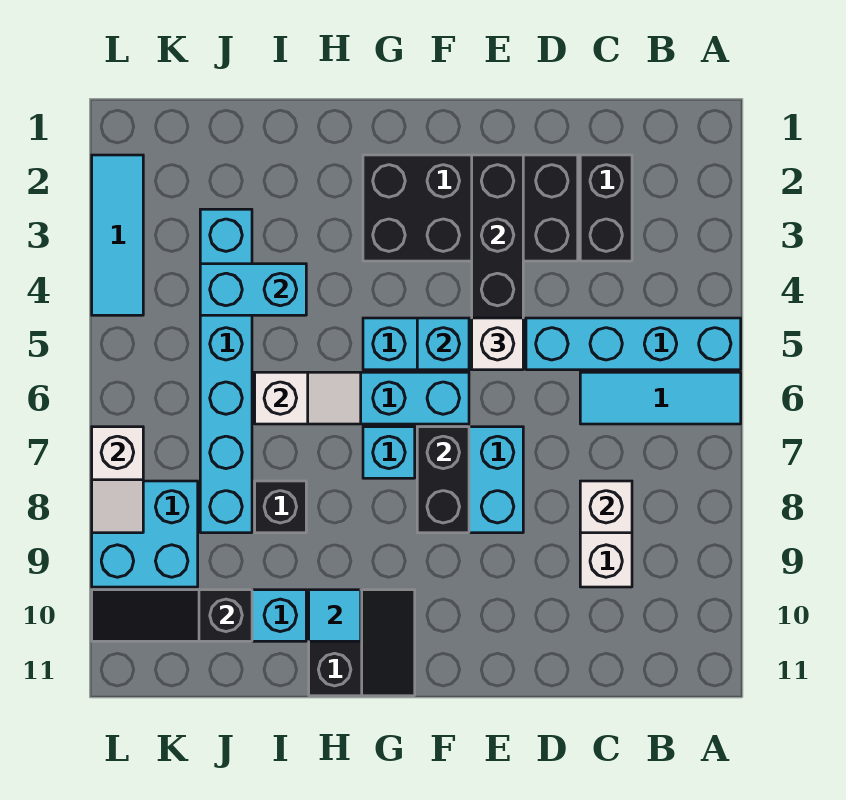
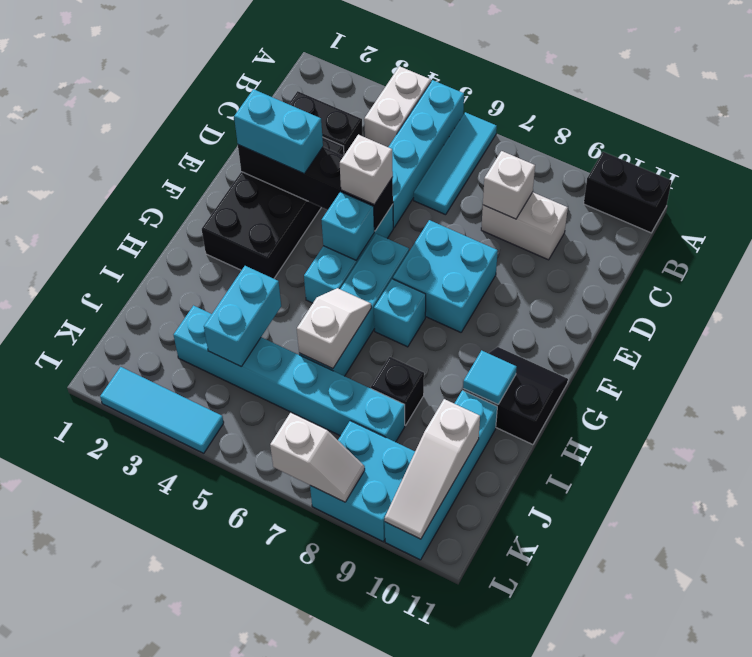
none -> white brick A4:B4 level 1
none -> cyan brick E2:E3 level 3
black brick F7:F8 level 2 -> black brick A10:A11 level 1
black slope J10:L10 level 2 top J -> white slope J10:L10 level 2 top J

